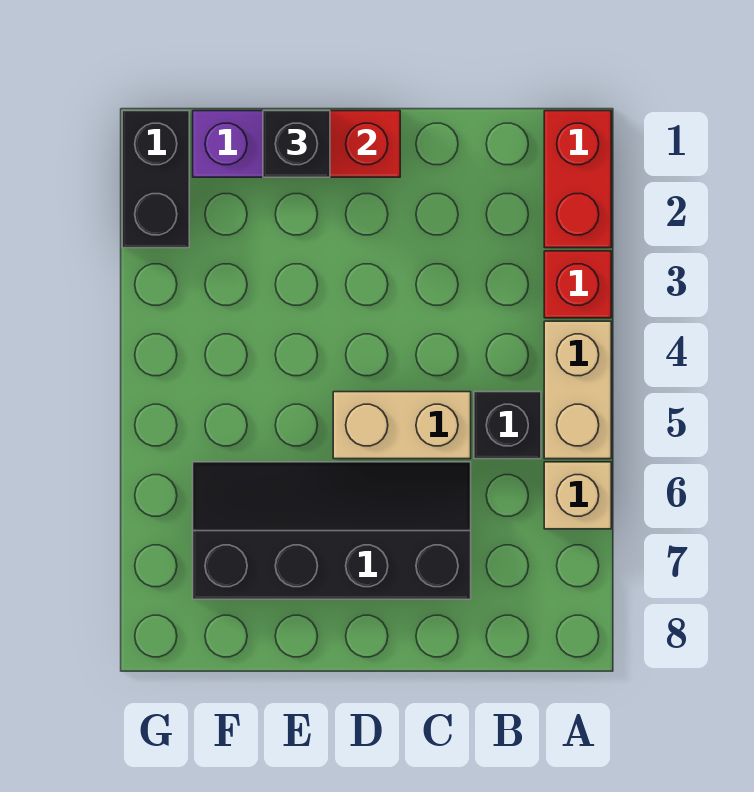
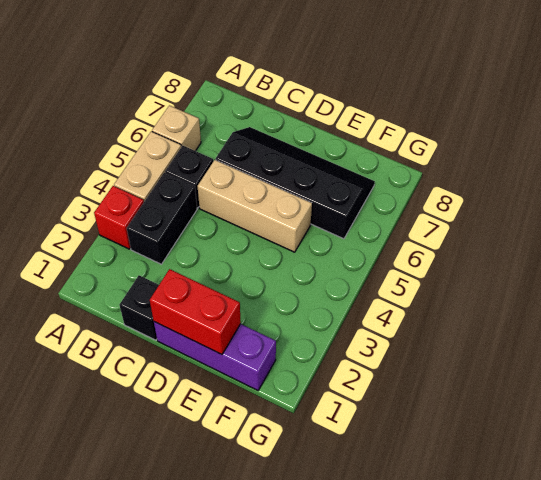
red brick A1:A2 level 1 -> none
tan brick C5:D5 level 1 -> tan brick C5:E5 level 1
black slope C6:F7 level 1 top 7 -> black slope C6:F7 level 1 top 6
black brick E1 level 3 -> black brick C1 level 1
black brick G1:G2 level 1 -> black brick B3:B4 level 1

